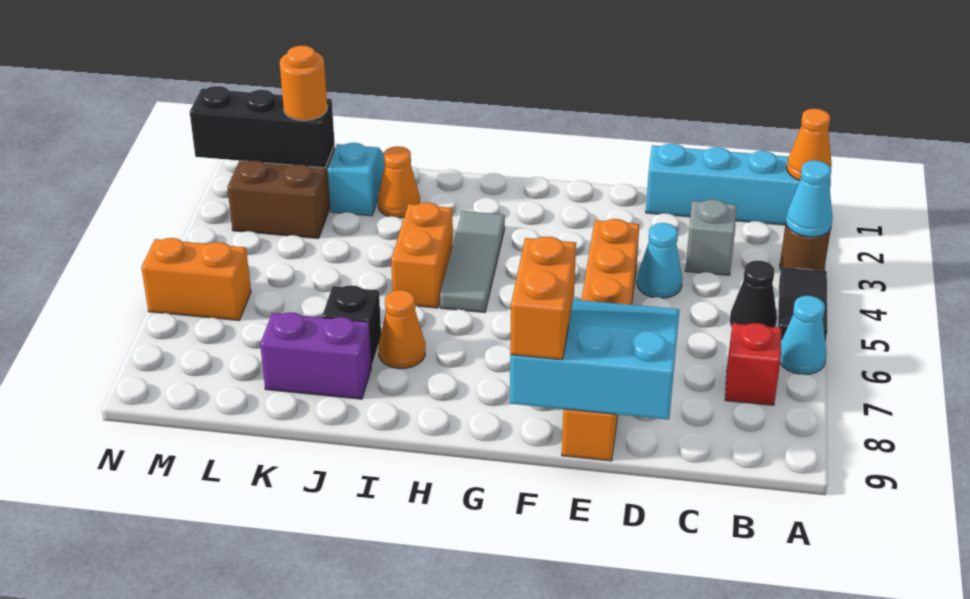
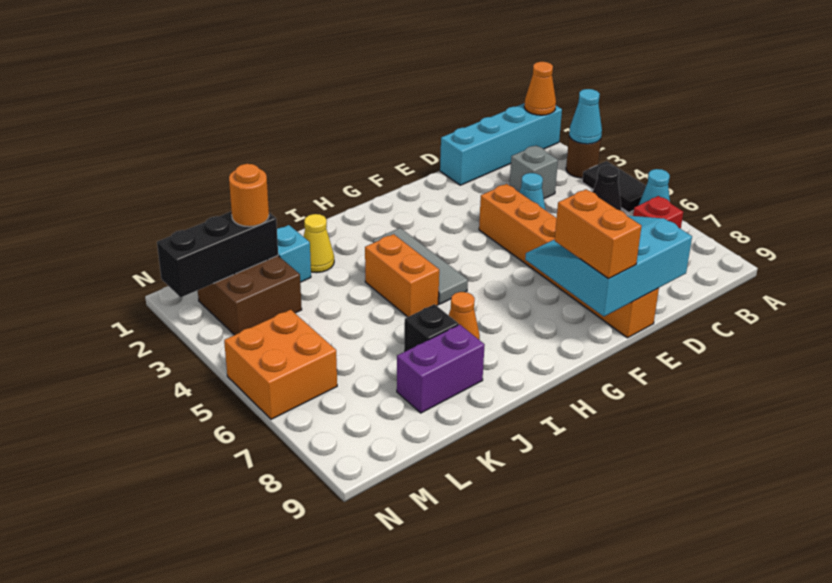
orange cone J2 level 1 -> yellow cone J2 level 1
orange brick M6:N6 level 1 -> orange brick M5:N6 level 1

